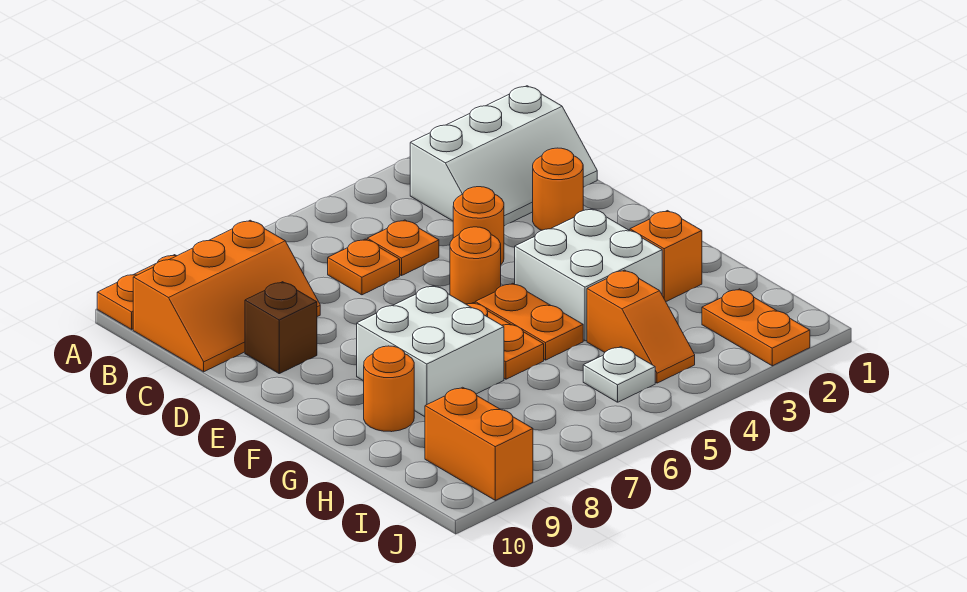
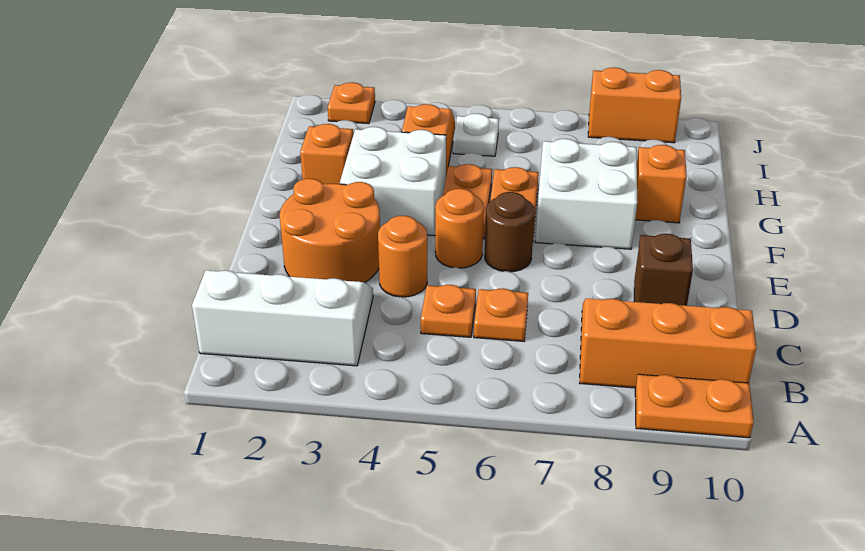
orange round brick D2 level 1 -> orange round brick D2:E3 level 1
none -> brown round brick E6 level 1
orange round brick G9 level 1 -> orange brick G9 level 1
orange plate I2:J2 level 1 -> orange plate J2 level 1
orange brick I9:J9 level 1 -> orange brick J8:J9 level 1

